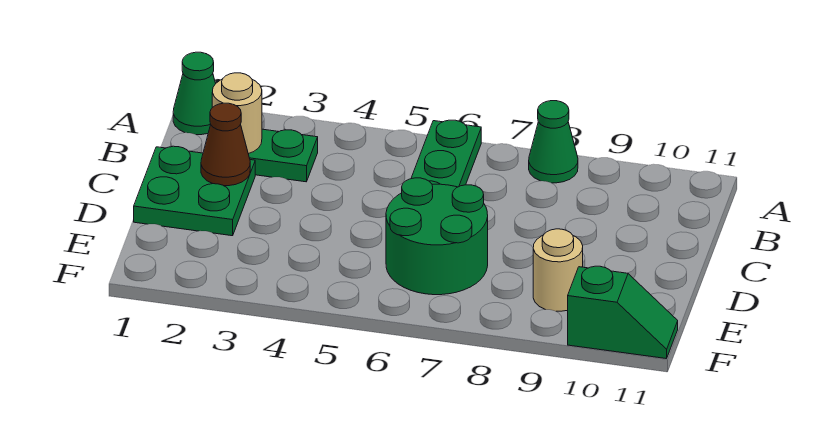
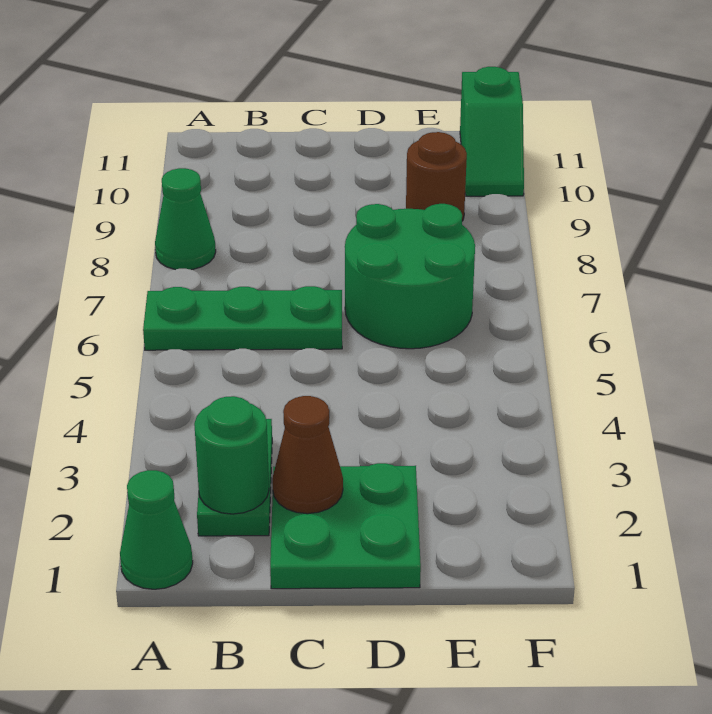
tan round brick B2 level 2 -> green round brick B2 level 2
tan round brick E9 level 1 -> brown round brick E9 level 1
green slope F10:F11 level 1 top 10 -> green slope F10:F11 level 1 top 11

